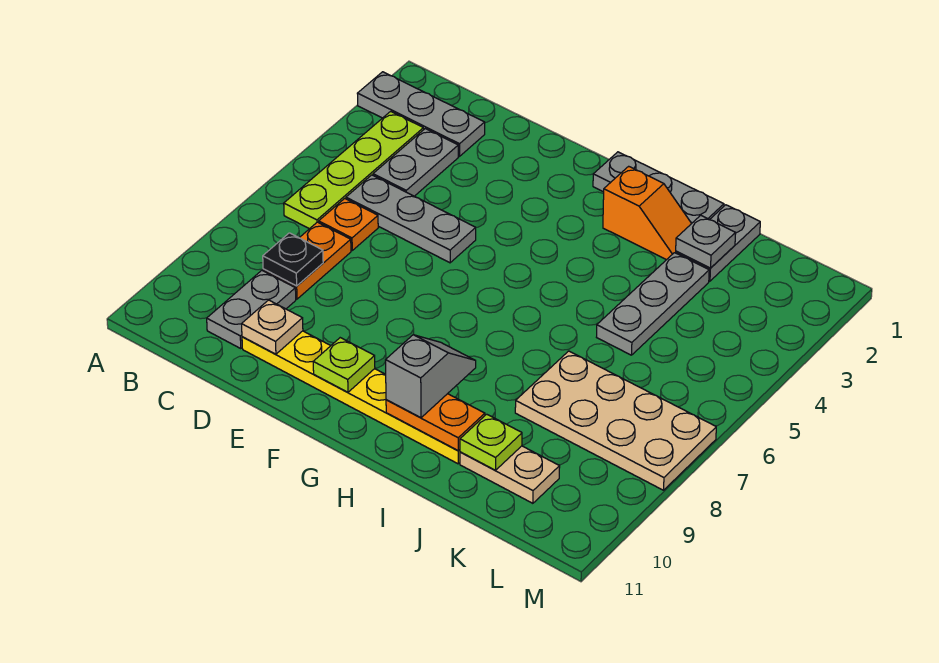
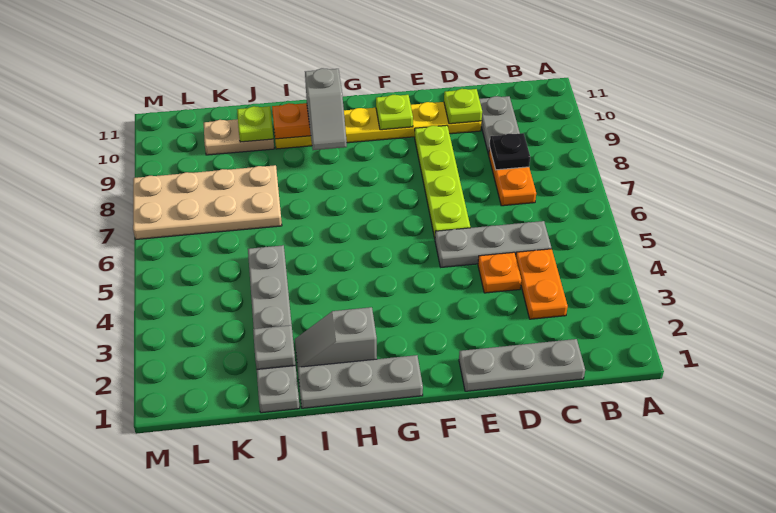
grey plate A2:C2 level 1 -> grey plate C1:E1 level 1
lime plate B3:B6 level 1 -> lime plate E6:E9 level 1
grey plate C3:C4 level 1 -> orange plate C3:C4 level 1
orange plate C6 level 1 -> orange plate D4 level 1
tan plate D10 level 2 -> lime plate D10 level 2
orange slope H2:I2 level 1 top H -> grey slope H2:I2 level 1 top H

